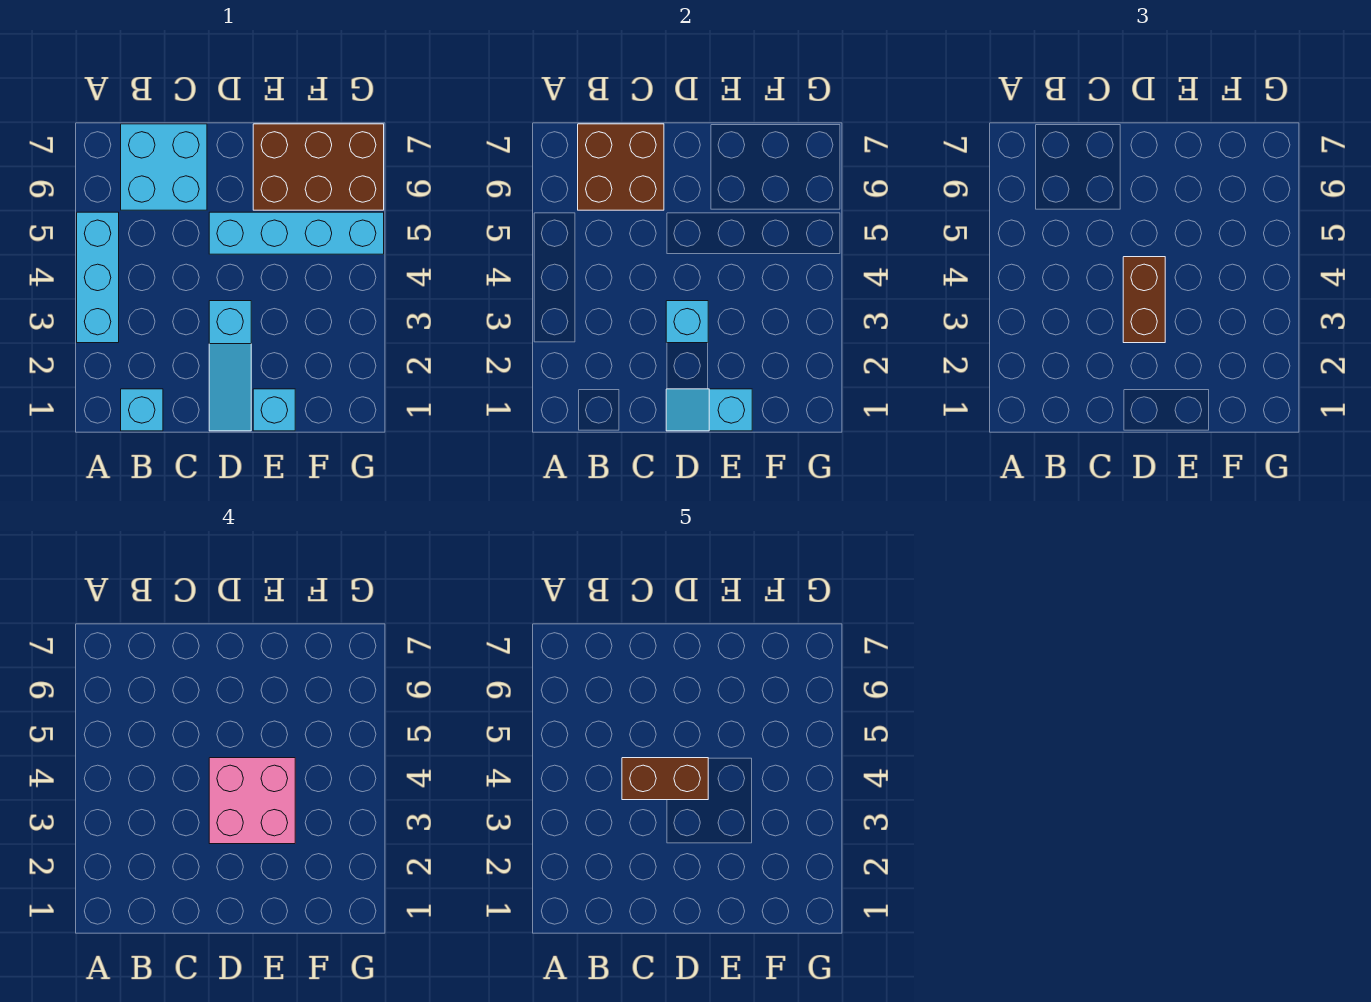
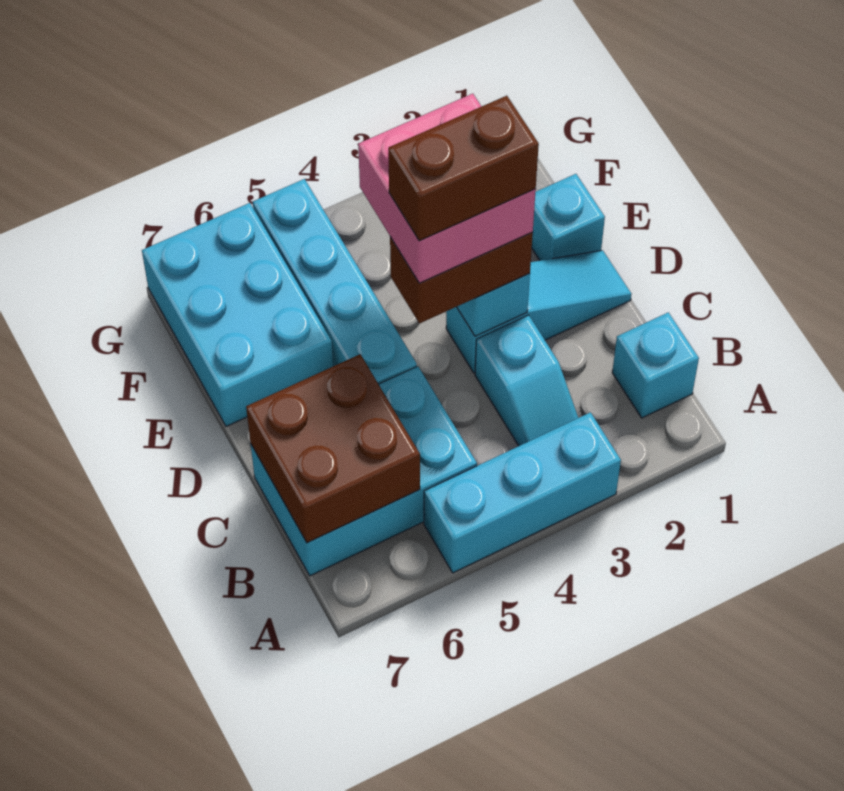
cyan brick B6:C7 level 1 -> cyan brick B5:C7 level 1
brown brick C4:D4 level 5 -> brown brick D3:D4 level 5
cyan slope D1:E1 level 2 top E -> cyan slope B3:C3 level 1 top C
brown brick E6:G7 level 1 -> cyan brick E6:G7 level 1

